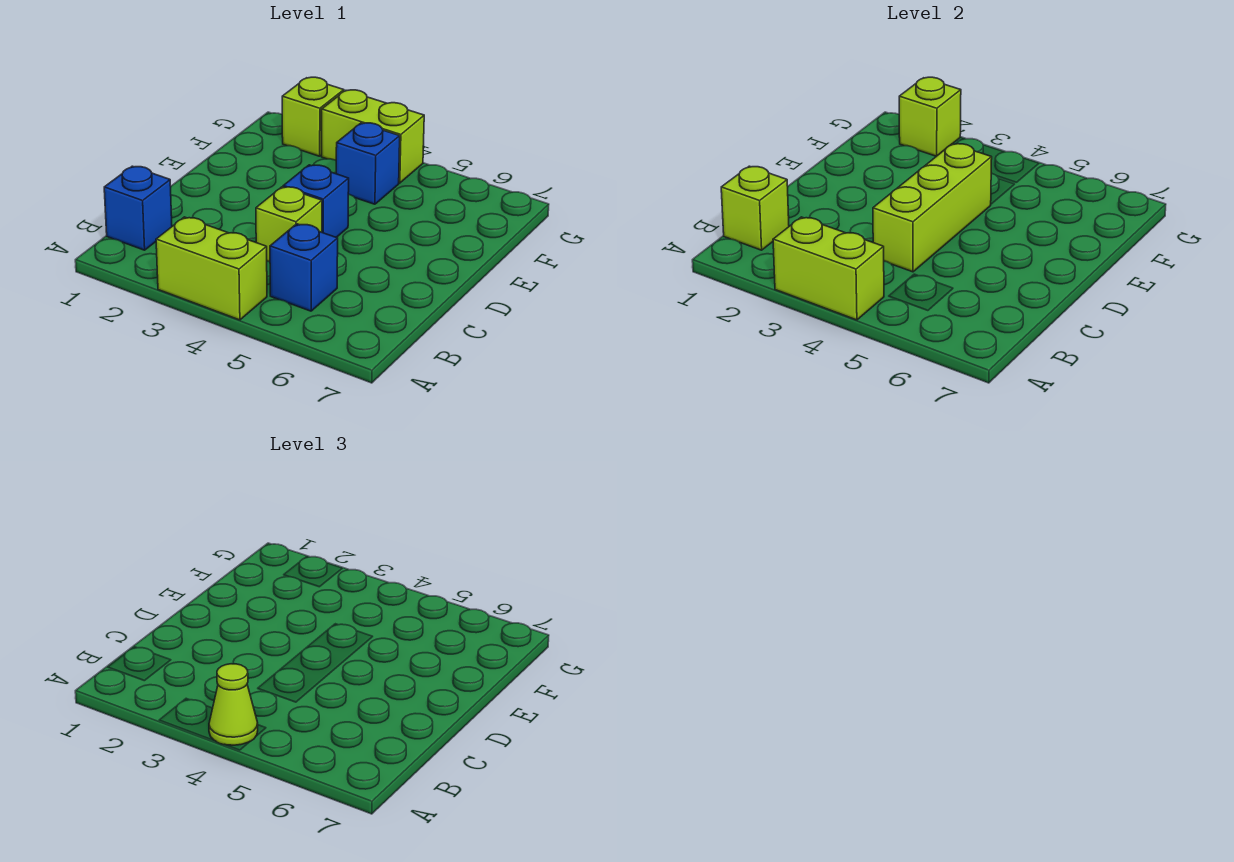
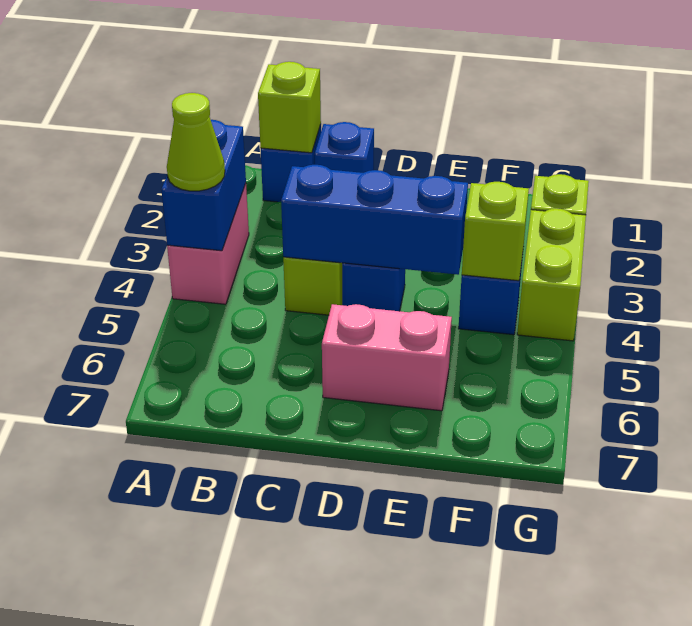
lime brick A3:A4 level 1 -> pink brick A3:A4 level 1
lime brick A3:A4 level 2 -> blue brick A3:A4 level 2
blue brick B5 level 1 -> blue brick C1 level 1
lime brick C4:E4 level 2 -> blue brick C4:E4 level 2
none -> pink brick D6:E6 level 1
lime brick G2 level 2 -> lime brick F4 level 2

